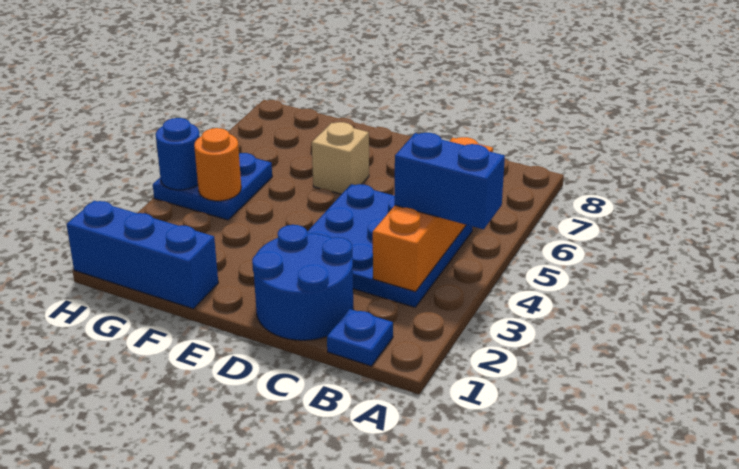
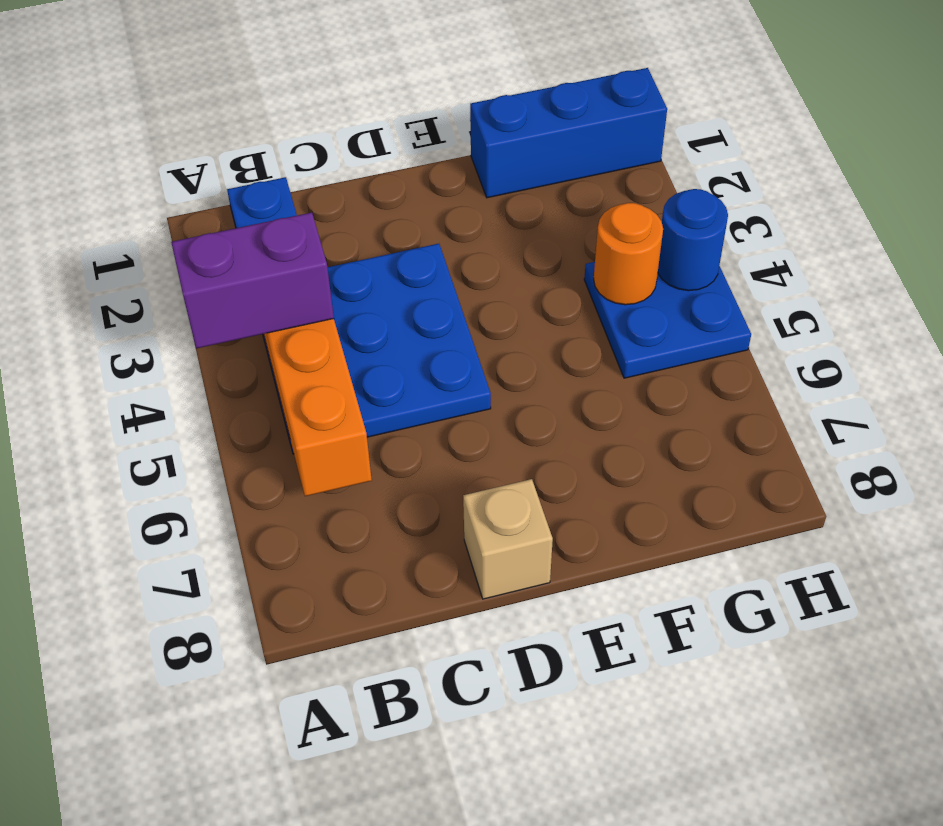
blue brick A4:B4 level 3 -> purple brick A4:B4 level 3
blue round brick C1:D2 level 1 -> none
tan brick E6 level 1 -> tan brick D8 level 1

